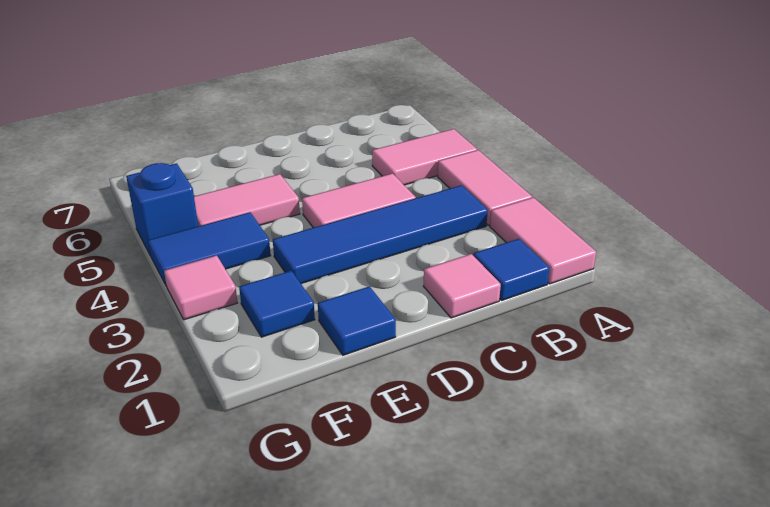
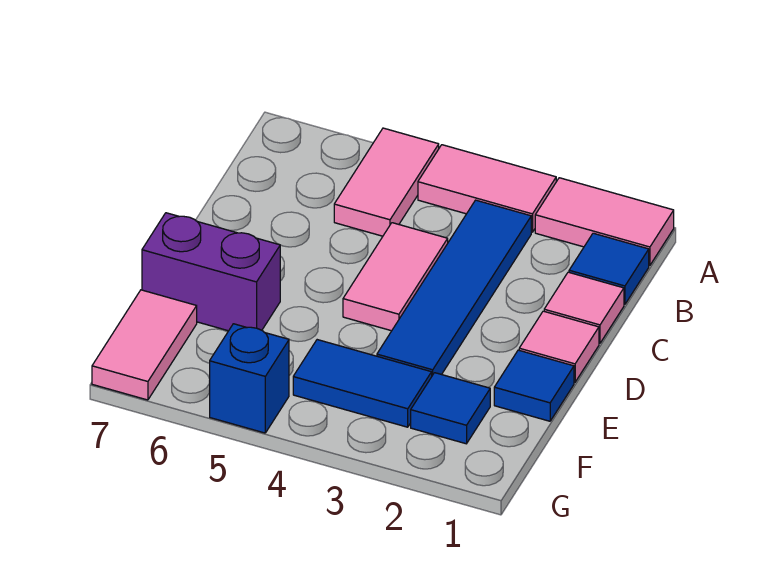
pink tile E5:F5 level 1 -> pink tile F7:G7 level 1
none -> purple brick E6:E7 level 1
blue tile F4:G4 level 1 -> blue tile F3:F4 level 1
pink tile G3 level 1 -> pink tile D1 level 1

